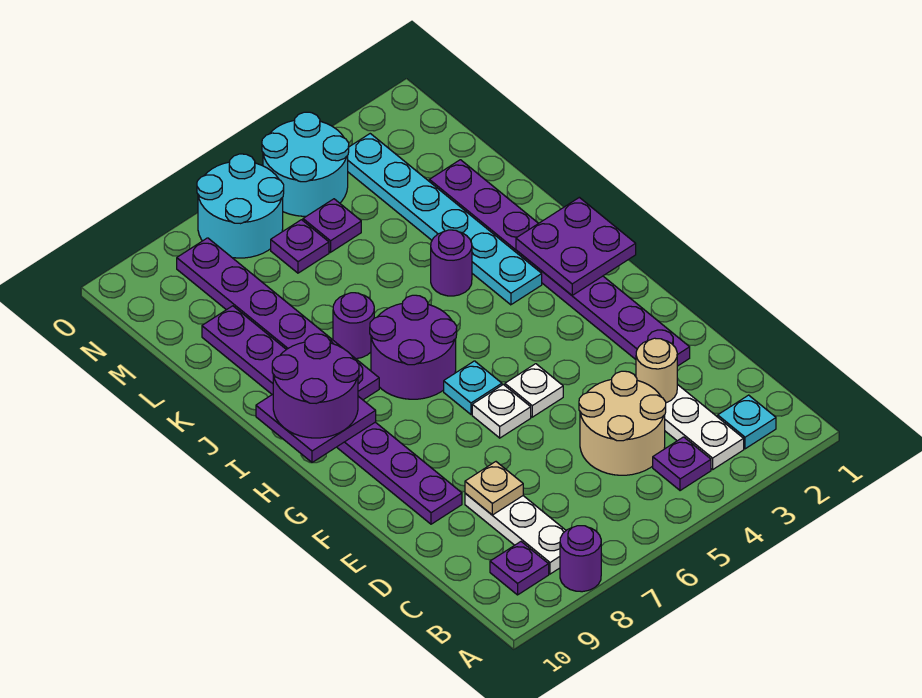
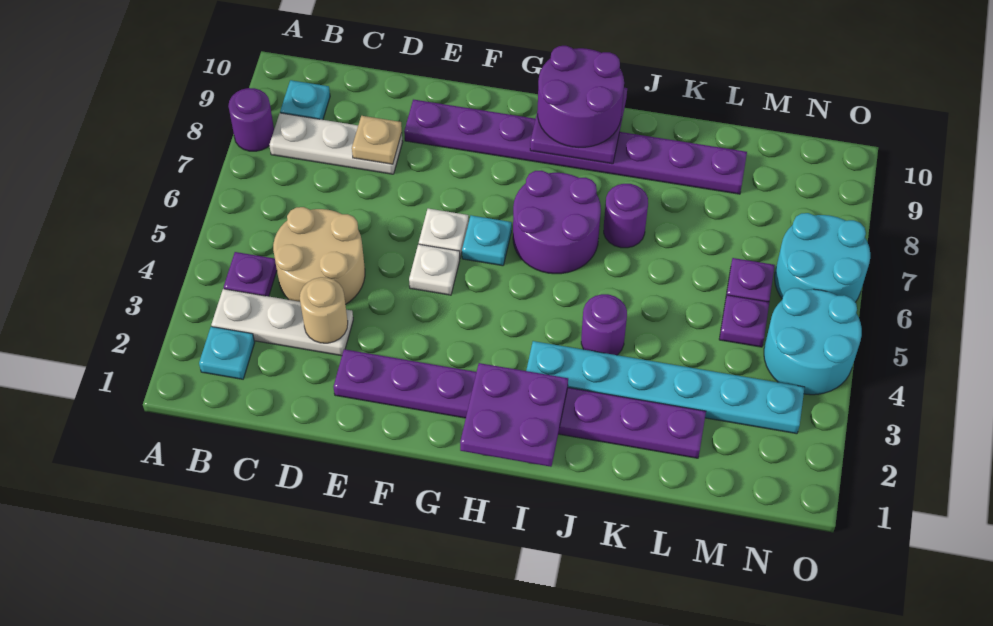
purple plate B9 level 1 -> cyan plate B9 level 1
purple plate I8:N8 level 1 -> none

